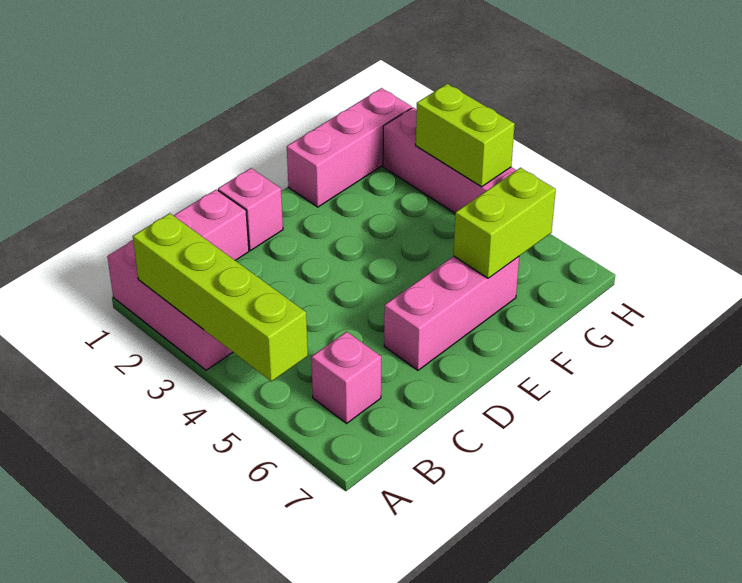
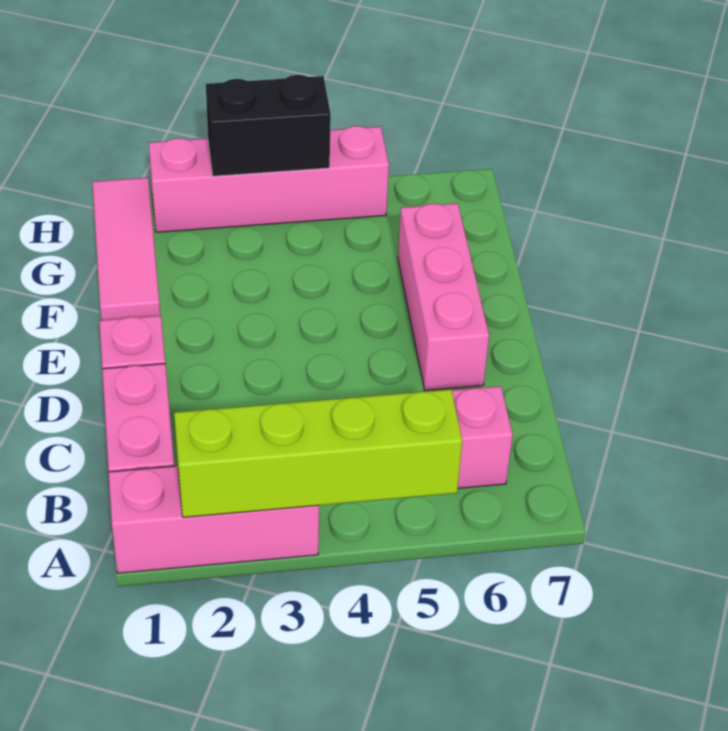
pink brick F1:H1 level 1 -> pink tile F1:H1 level 1
lime brick F6:G6 level 2 -> none
lime brick H3:H4 level 2 -> black brick H3:H4 level 2

